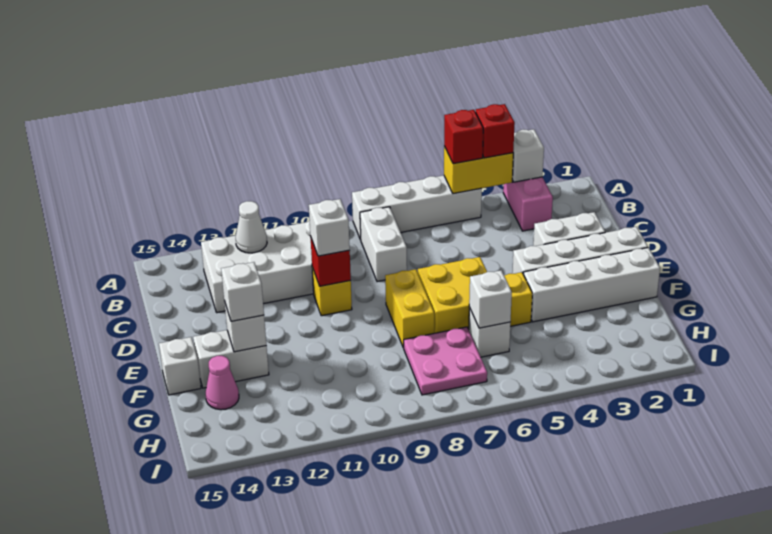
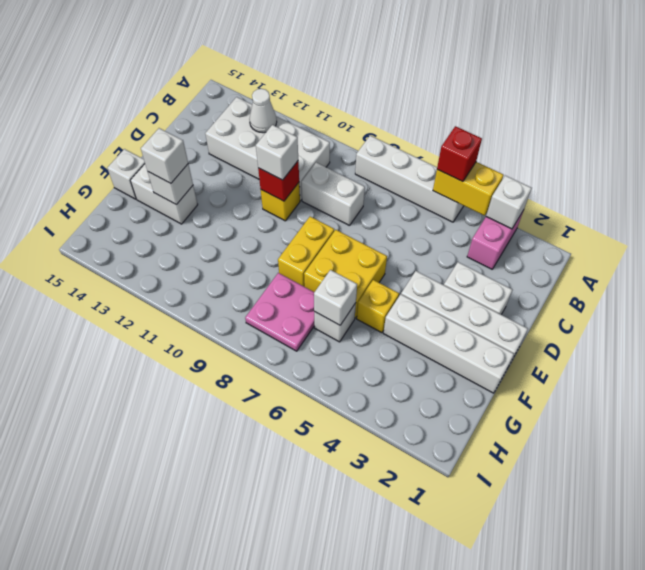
red brick A4 level 3 -> none
white brick B8:C8 level 1 -> white brick C8:C9 level 1
pink cone G14 level 1 -> none

